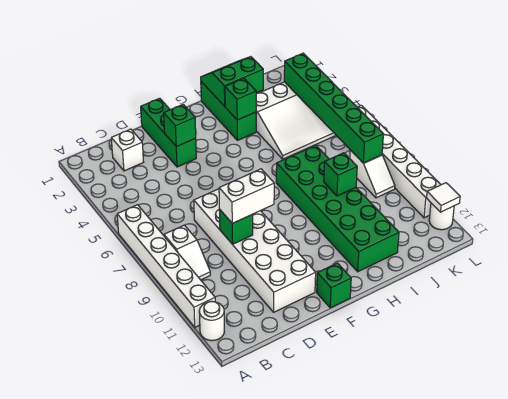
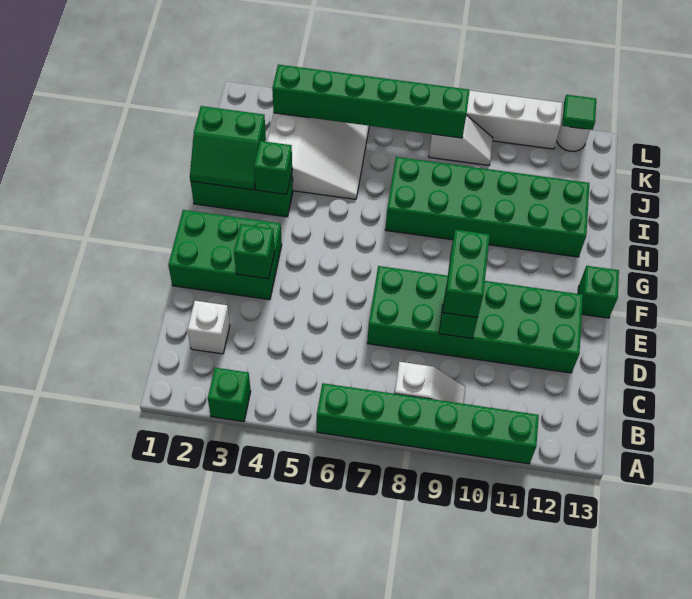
white brick A6:A11 level 1 -> green brick A6:A11 level 1
white round brick A12 level 1 -> none
white brick D7:E12 level 1 -> green brick D7:E12 level 1
white brick D9:E9 level 3 -> green brick D9:E9 level 3
green brick E1:E3 level 1 -> green brick E1:F3 level 1
green slope H1:I2 level 2 top 2 -> green slope H1:I2 level 2 top I
green brick I9 level 2 -> green brick A3 level 1
white tile L12 level 2 -> green tile L12 level 2

